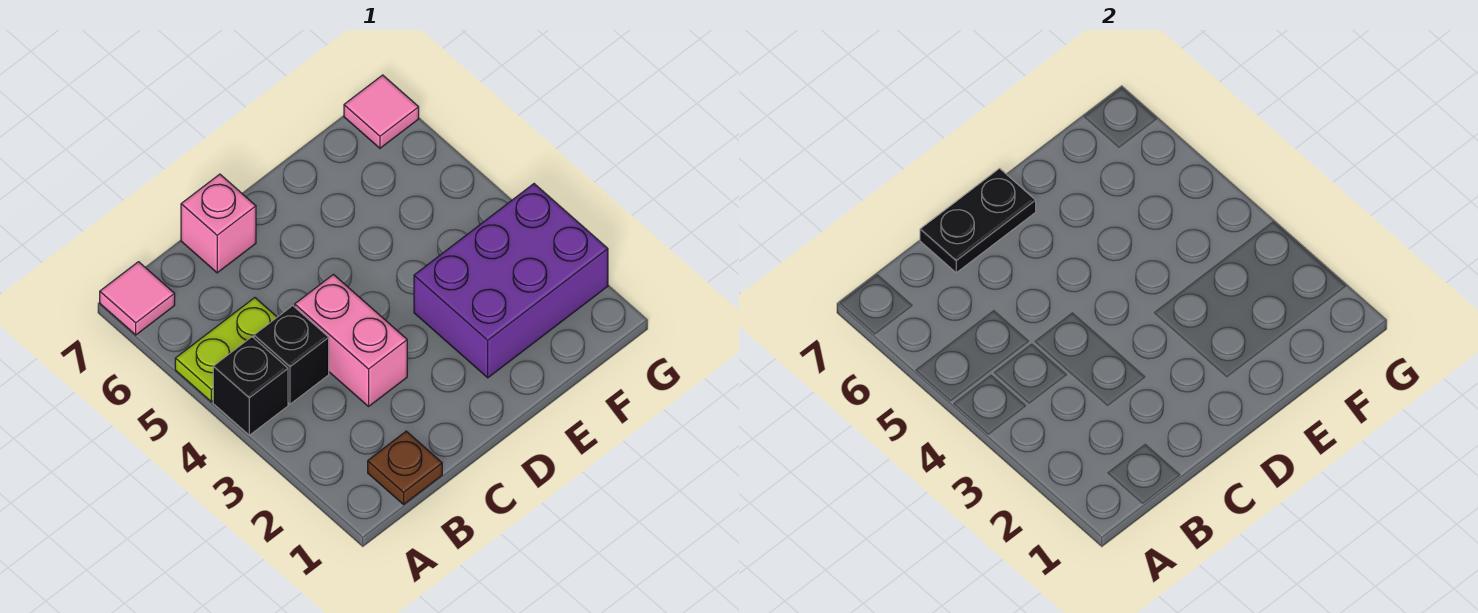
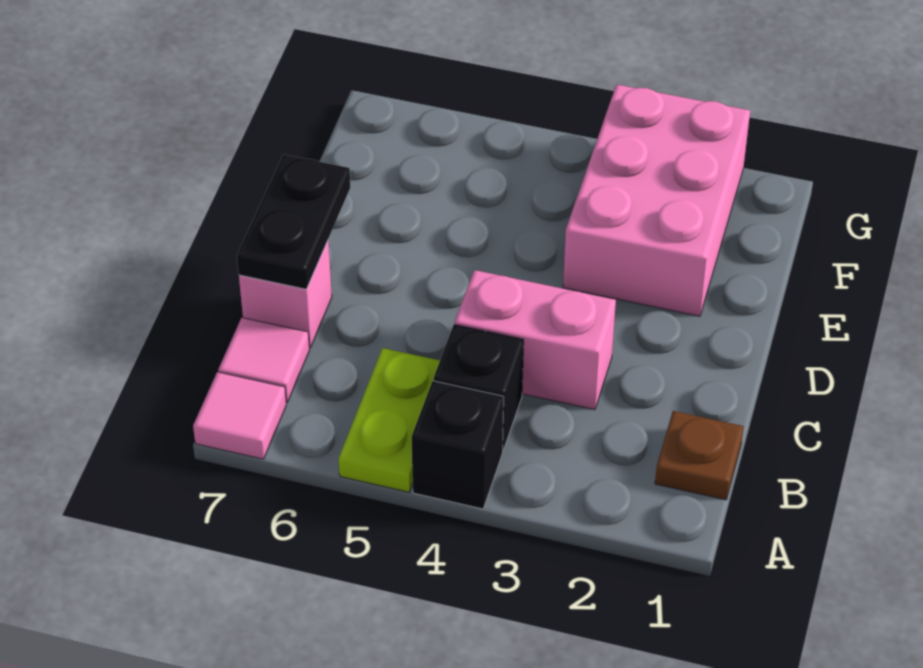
purple brick E2:G3 level 1 -> pink brick E2:G3 level 1
pink tile G7 level 1 -> pink tile B7 level 1

